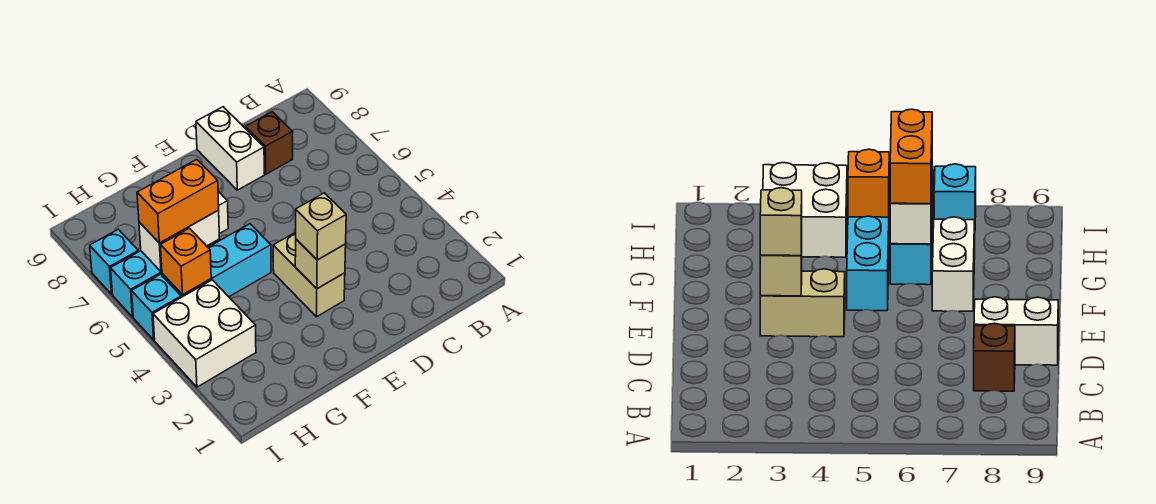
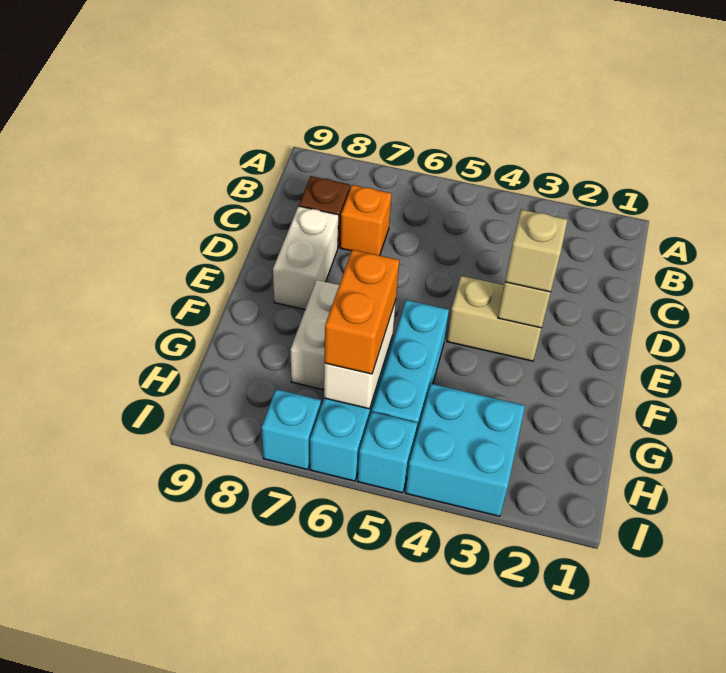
white brick D8:D9 level 1 -> white brick D8:E8 level 1
white brick H3:I4 level 1 -> cyan brick H3:I4 level 1
orange brick H5 level 2 -> orange brick C7 level 1

